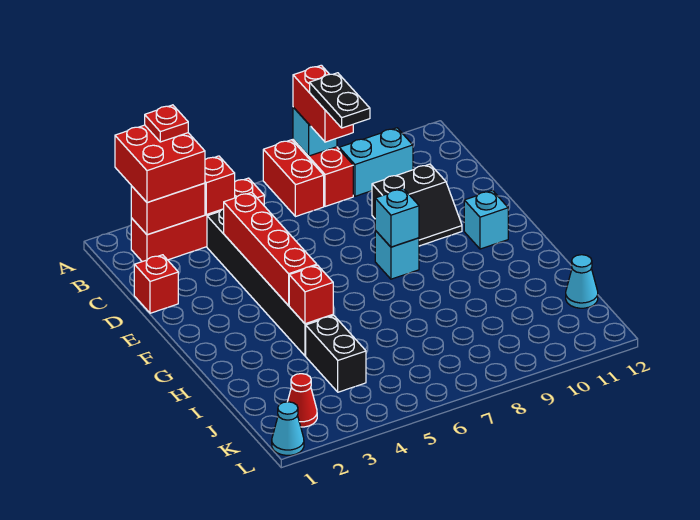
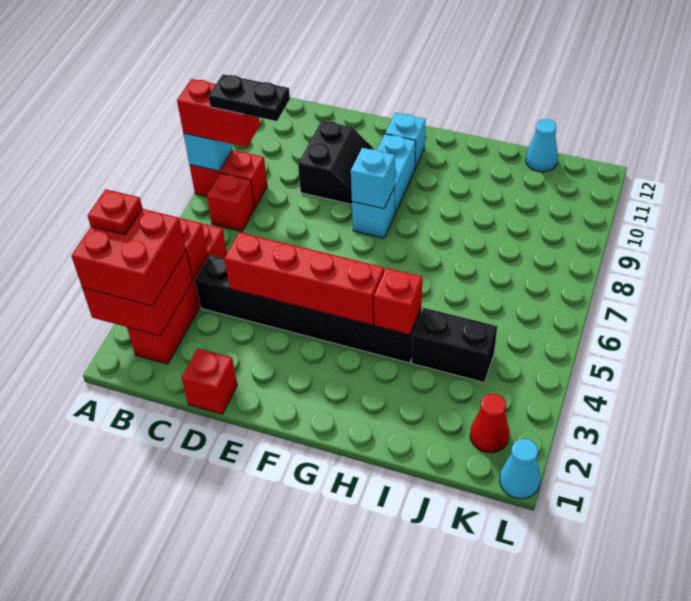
red brick A7:B7 level 1 -> red brick B7 level 1
red brick B2:B3 level 2 -> red brick A2:B3 level 2
cyan brick B9:B10 level 1 -> cyan brick F9:F10 level 1

